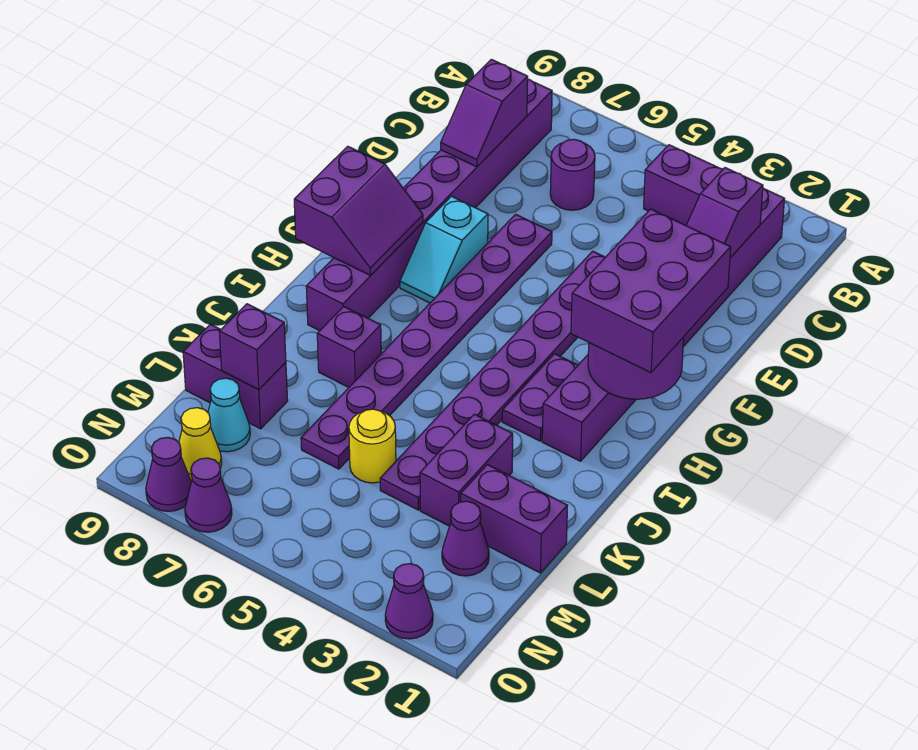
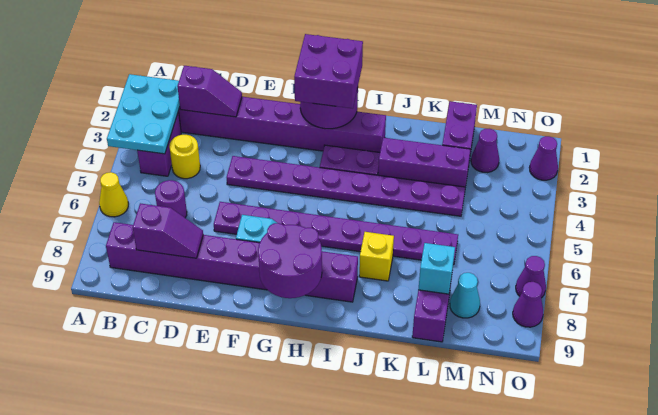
none -> cyan plate A2:B4 level 2
purple brick F1:H2 level 3 -> purple brick G1:H2 level 3
purple slope G8:H9 level 2 top 9 -> purple round brick G8:H9 level 2
purple brick J7 level 1 -> yellow brick J7 level 1
purple brick K3:L3 level 1 -> purple brick J3:L3 level 1
yellow round brick L5 level 1 -> yellow round brick C4 level 1
purple brick L8 level 2 -> cyan brick L8 level 2
yellow cone N8 level 1 -> yellow cone A6 level 1

